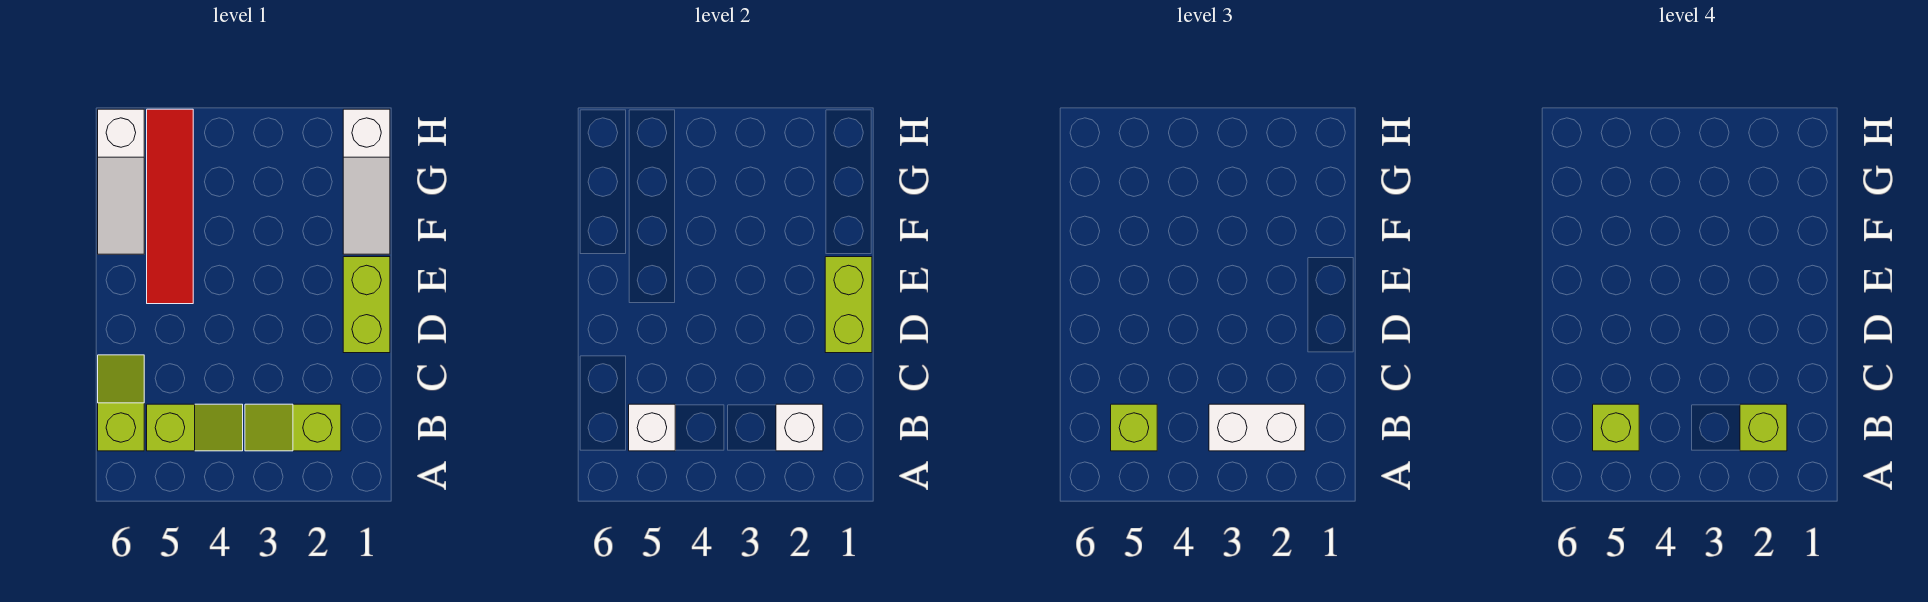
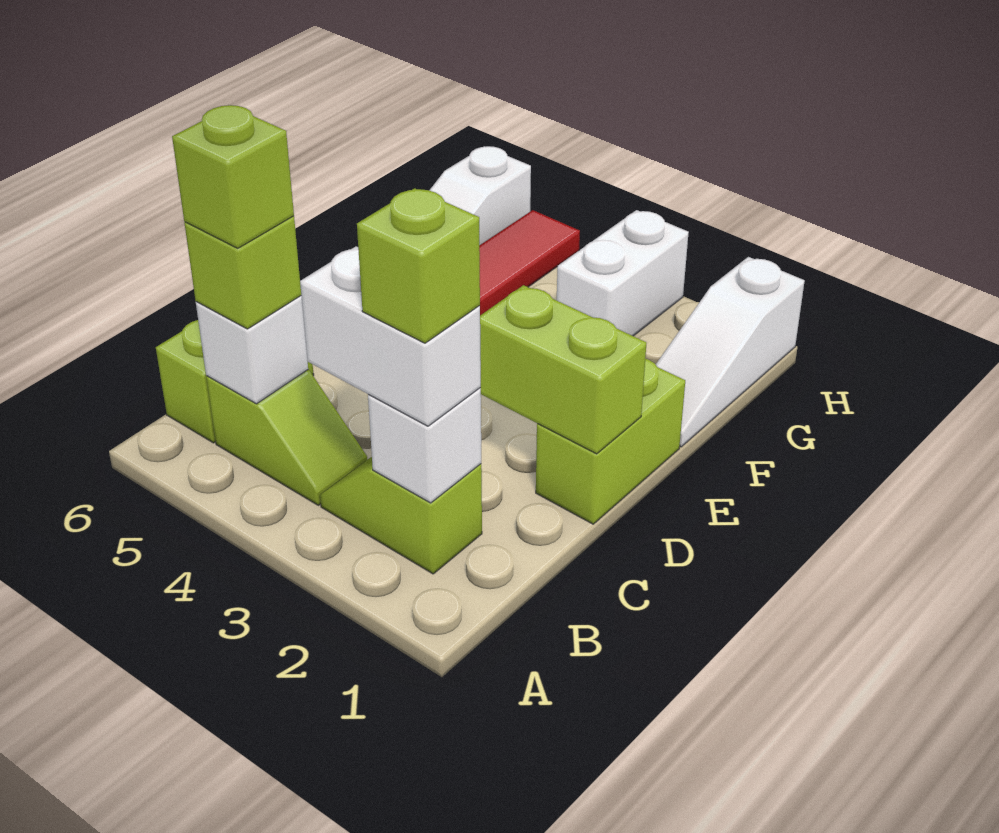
lime brick D1:E1 level 2 -> lime brick D1:D2 level 2
none -> white brick G3:H3 level 1

